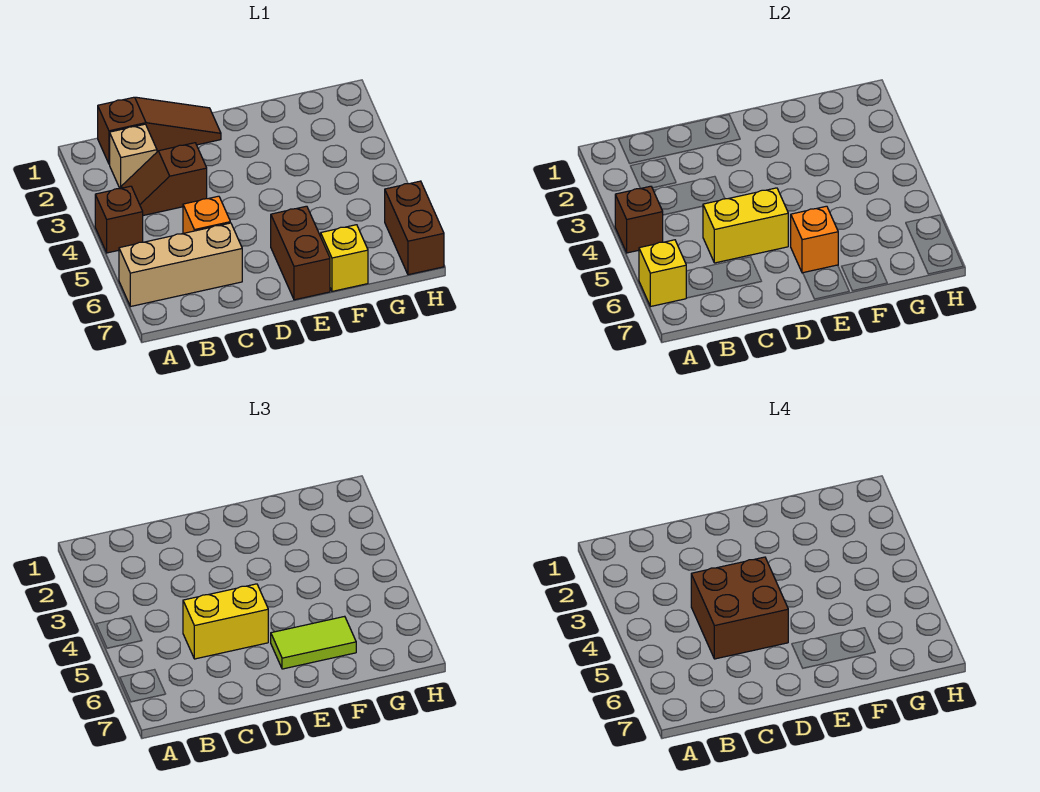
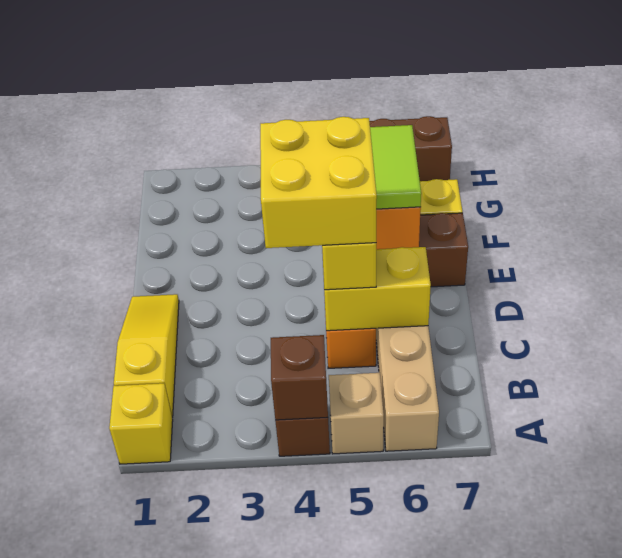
yellow brick A6 level 2 -> yellow brick A1 level 1
brown slope B1:D1 level 1 top B -> yellow slope B1:D1 level 1 top B
tan brick B2 level 1 -> tan brick A5 level 1
brown slope B3:C3 level 1 top C -> none
brown brick C4:D5 level 4 -> yellow brick C4:D5 level 4
yellow brick C5:D5 level 2 -> yellow brick C5:C6 level 2

